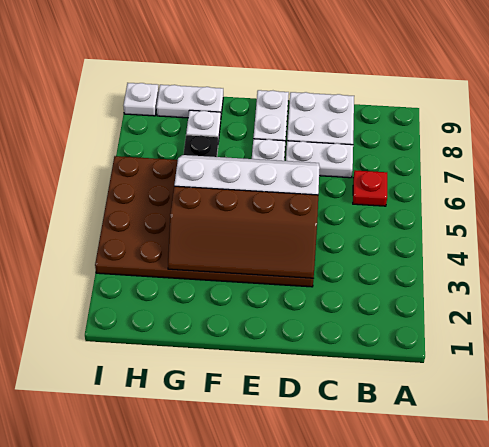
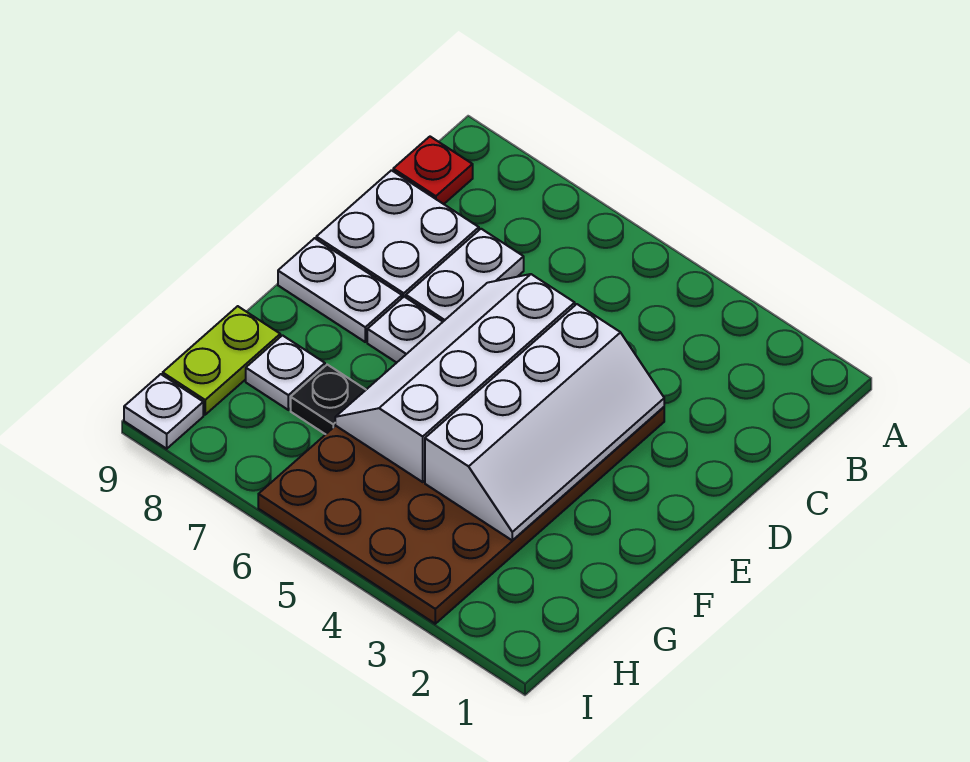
red plate B6 level 1 -> red plate B9 level 1
brown slope D3:G4 level 2 top 4 -> white slope D3:G4 level 2 top 4
white plate G9:H9 level 1 -> lime plate G9:H9 level 1

